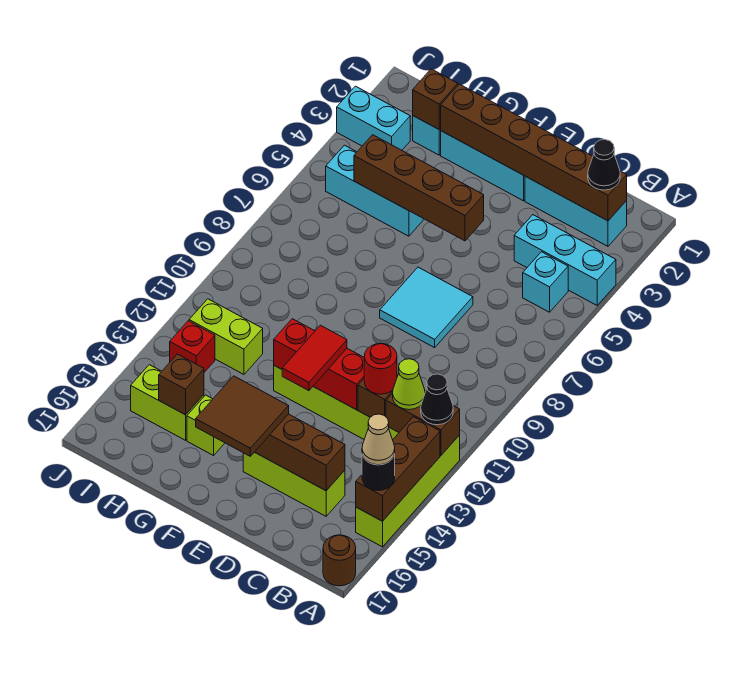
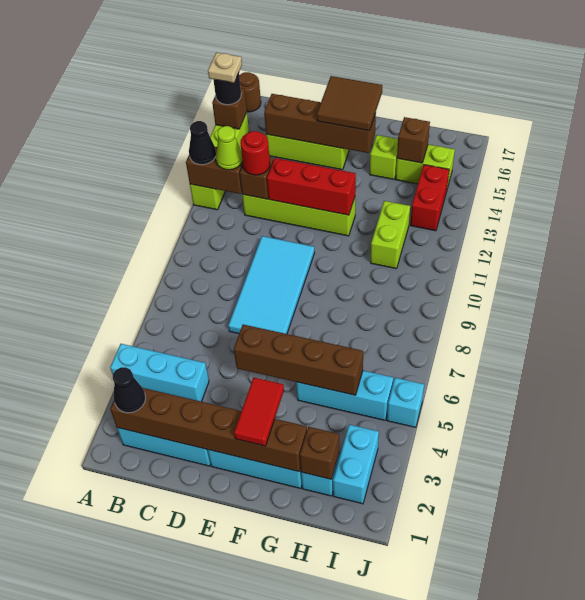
brown brick A13:A15 level 2 -> brown brick A15 level 2
tan cone A15 level 4 -> tan plate A15 level 4
cyan brick B5 level 1 -> cyan brick J5 level 1
cyan tile D7:E8 level 1 -> cyan tile D7:E10 level 1
red tile E12:E13 level 3 -> red tile F2:F3 level 3
lime brick H12:I12 level 1 -> lime brick H11:H12 level 1
cyan brick I3:J3 level 1 -> cyan brick I2:I3 level 1
red brick I13 level 1 -> red brick I13:I14 level 1

